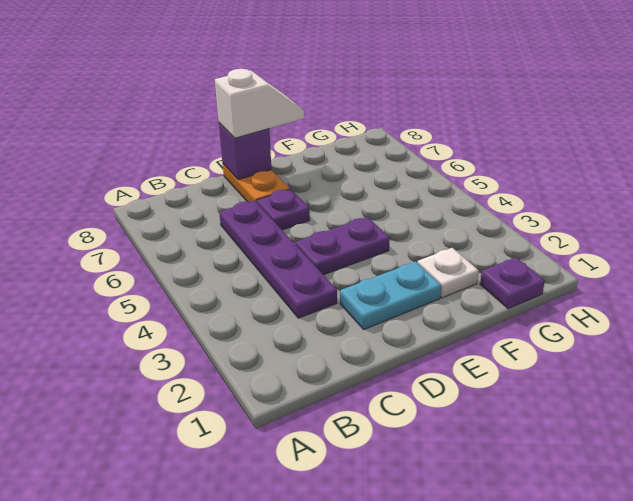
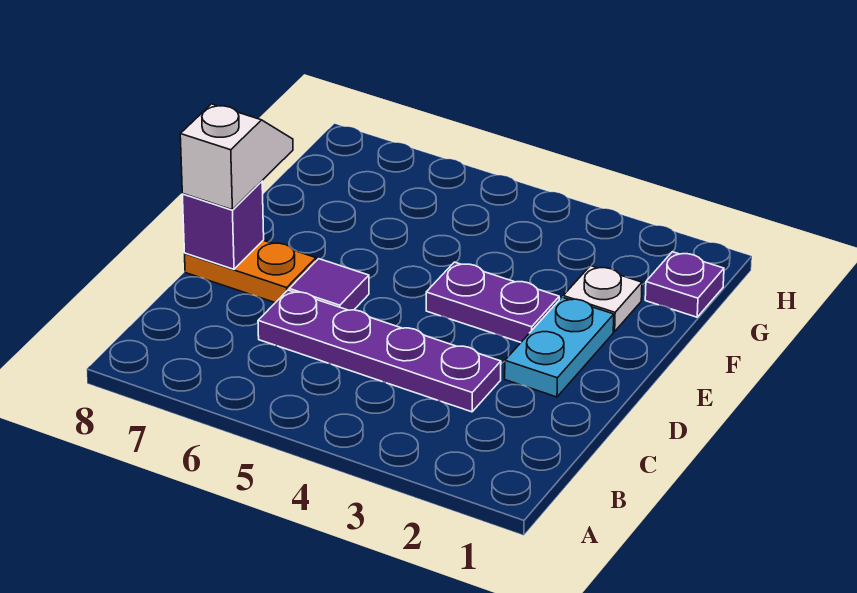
purple plate D4:E4 level 1 -> purple plate E3:E4 level 1
purple plate D6 level 1 -> purple tile D6 level 1

